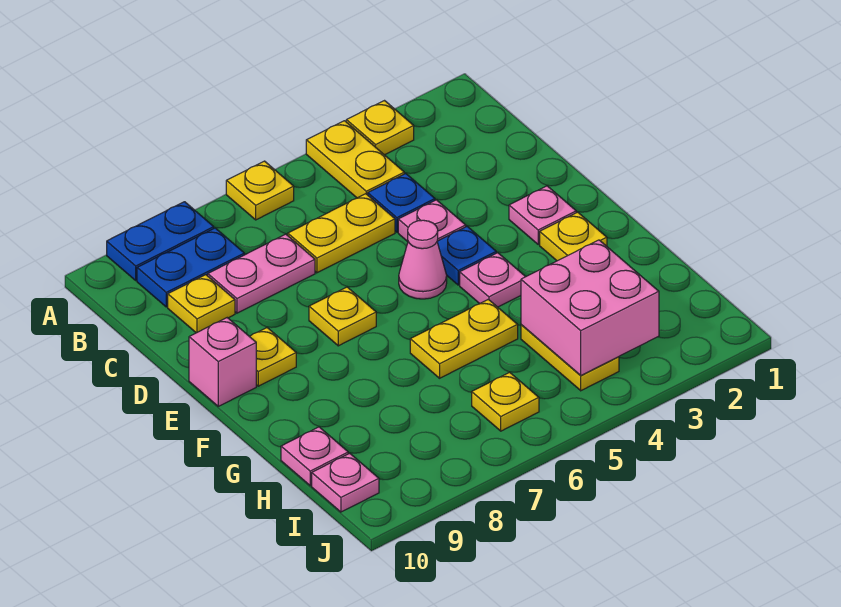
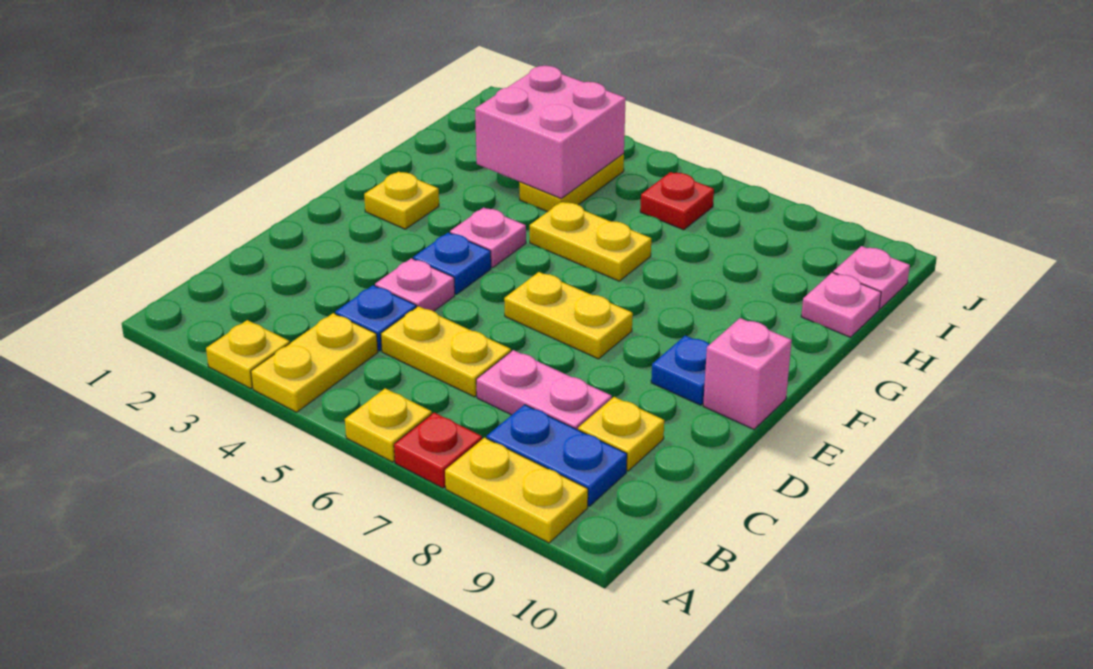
none -> red plate A7 level 1
blue plate A8:A9 level 1 -> yellow plate A8:A9 level 1
pink plate E2 level 1 -> none
pink cone E5 level 1 -> none
yellow plate E7 level 1 -> yellow plate E6:E7 level 1
yellow plate E9 level 1 -> blue plate E9 level 1
yellow plate I6 level 1 -> red plate I6 level 1

